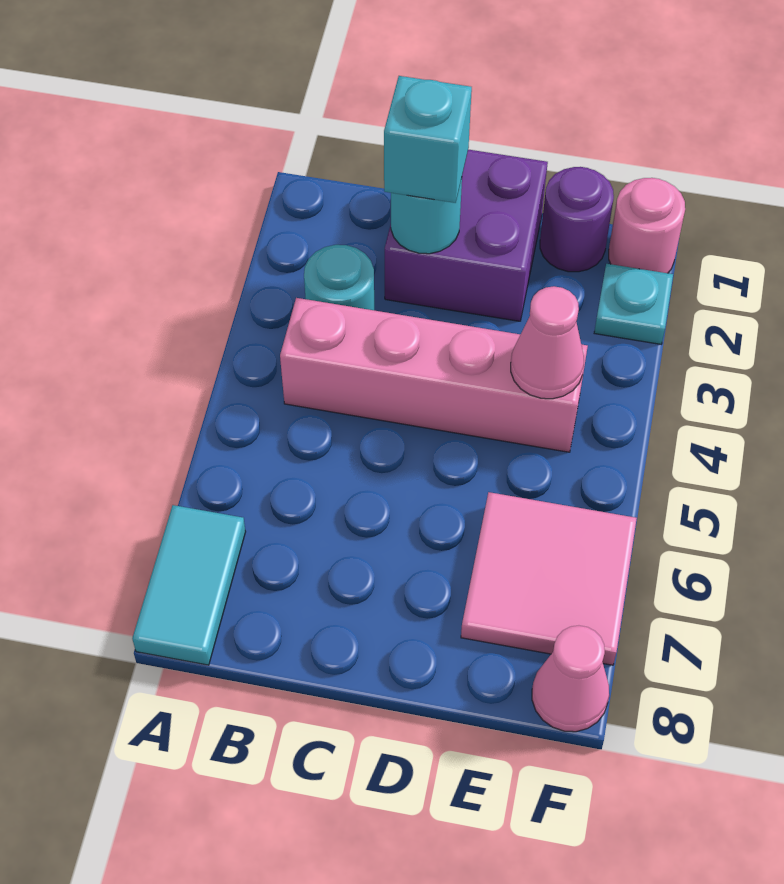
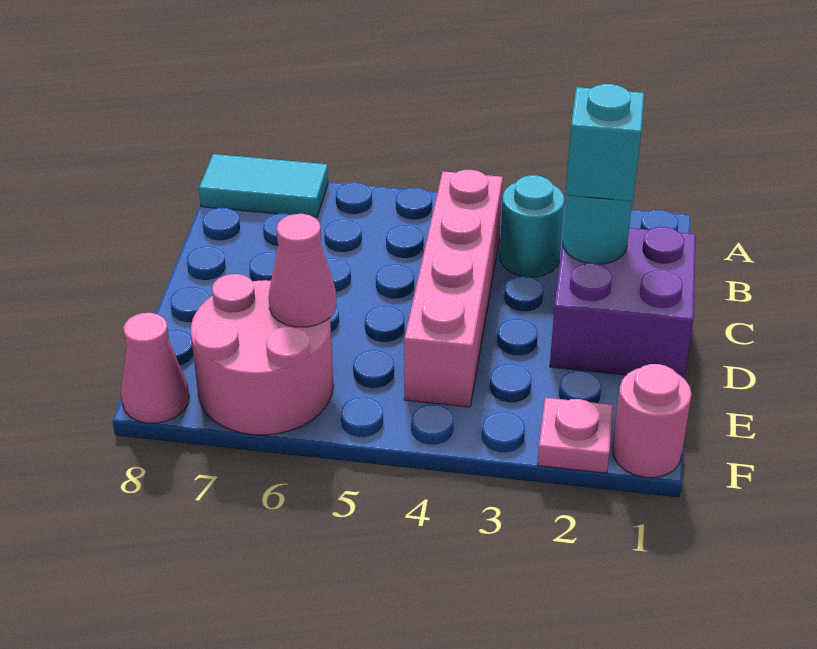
purple round brick E1 level 1 -> none
pink cone E4 level 2 -> pink cone E6 level 2
pink tile E6:F7 level 1 -> pink round brick E6:F7 level 1
cyan plate F2 level 1 -> pink plate F2 level 1

